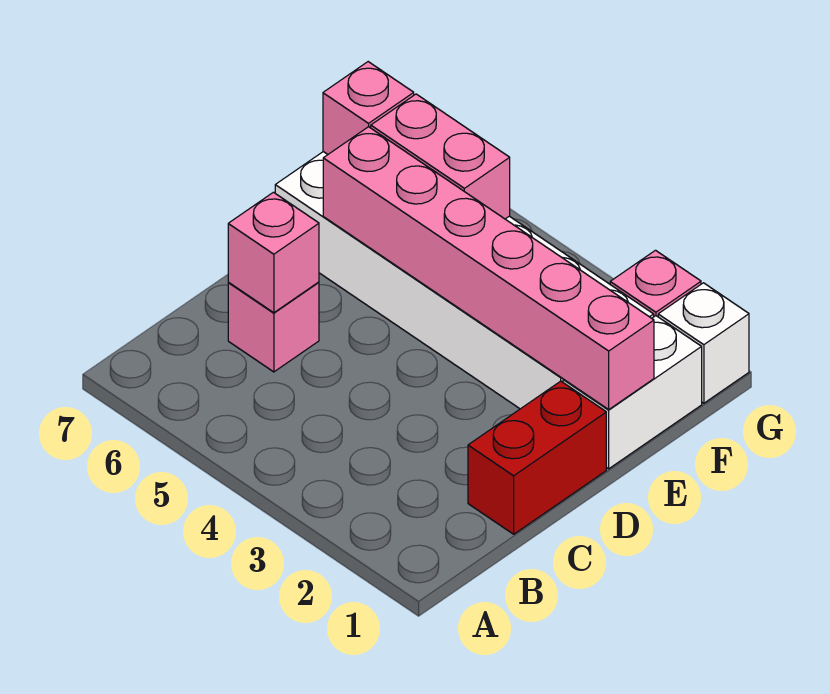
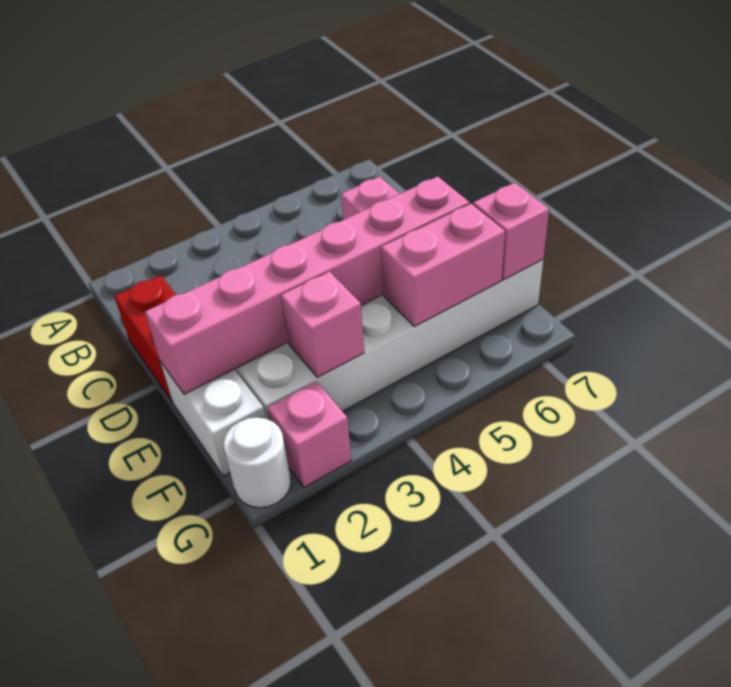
pink brick C6 level 2 -> pink brick F3 level 2
white brick G1 level 1 -> white round brick G1 level 1

